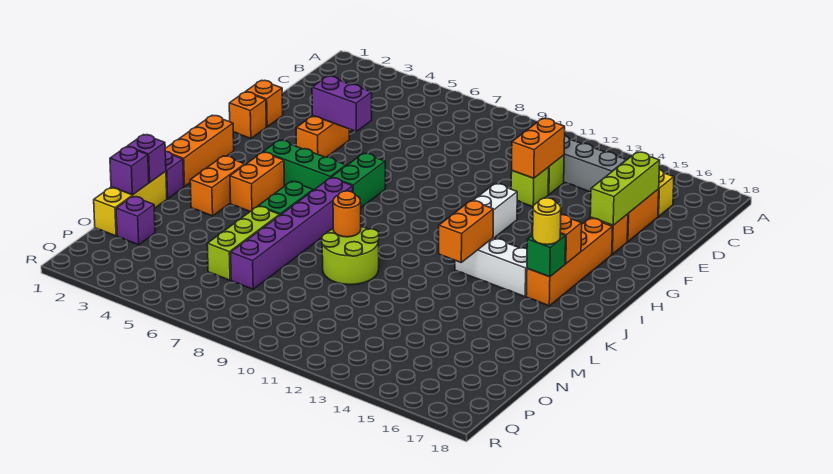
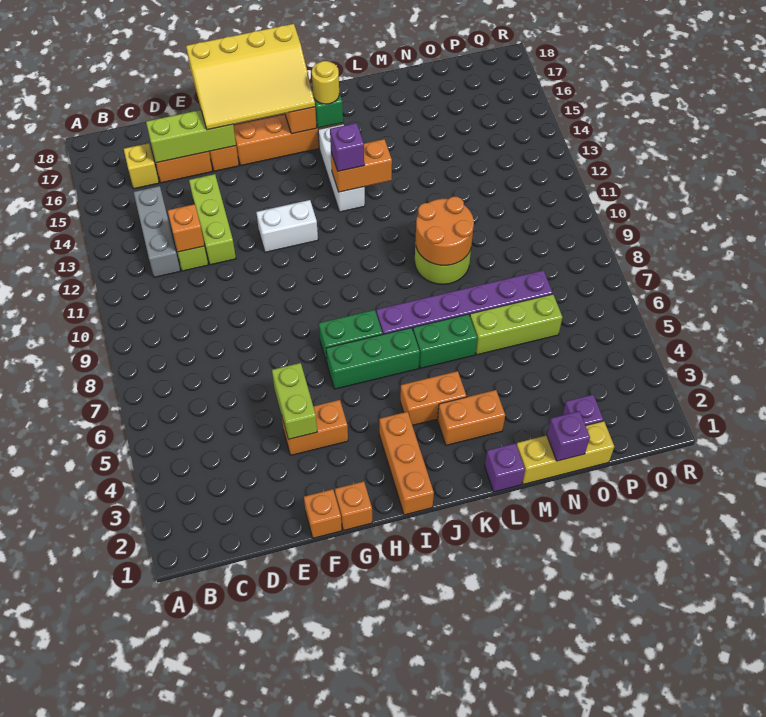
orange brick D12:E12 level 2 -> orange brick D12 level 2
lime brick E12 level 1 -> lime brick E12:E14 level 1
purple brick F4:F5 level 2 -> lime brick F4:F5 level 2
none -> yellow slope F16:I18 level 3 top 18
orange brick I1:K1 level 1 -> orange brick I1:I3 level 1
green brick I4:I6 level 1 -> green brick H6:J6 level 1
orange round brick L9 level 2 -> orange round brick L9:M10 level 2
purple brick M1 level 2 -> purple brick J13 level 3

